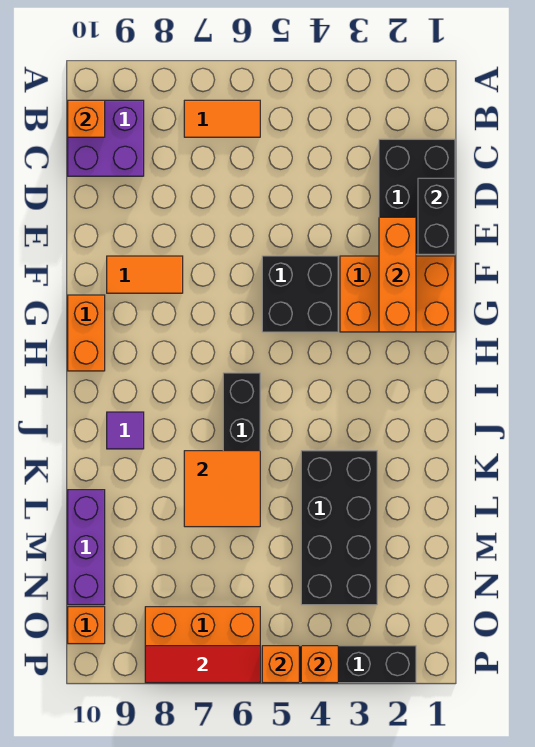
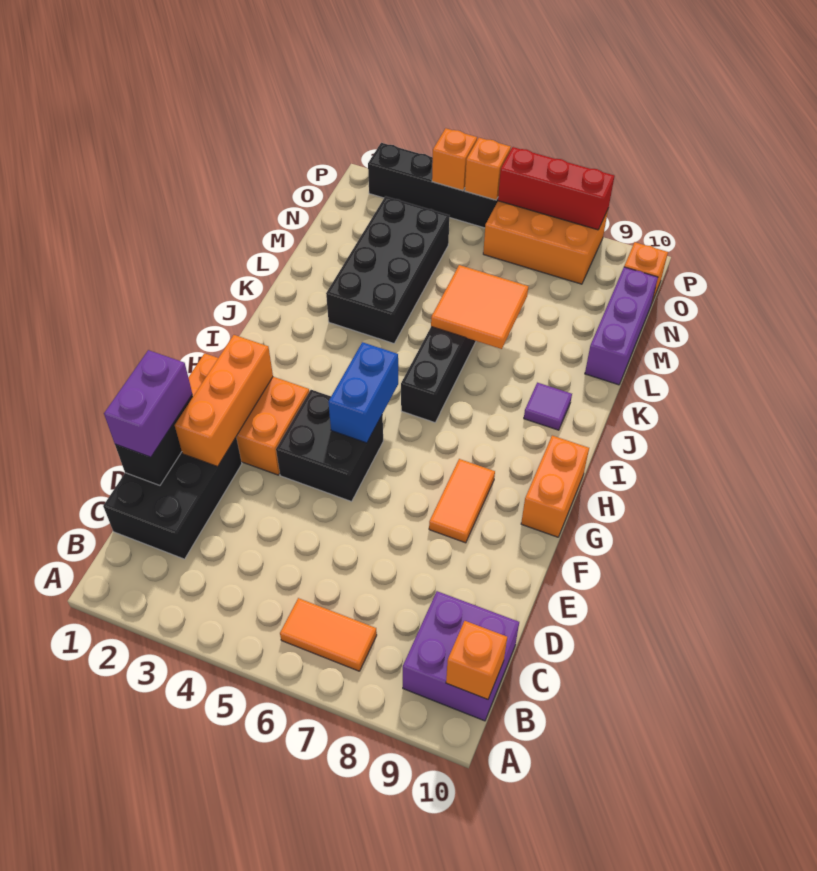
none -> purple brick D1:E1 level 3
orange tile F8:F9 level 1 -> orange tile F8:G8 level 1
none -> blue brick G5:H5 level 2
red tile P6:P8 level 2 -> red brick P6:P8 level 2

